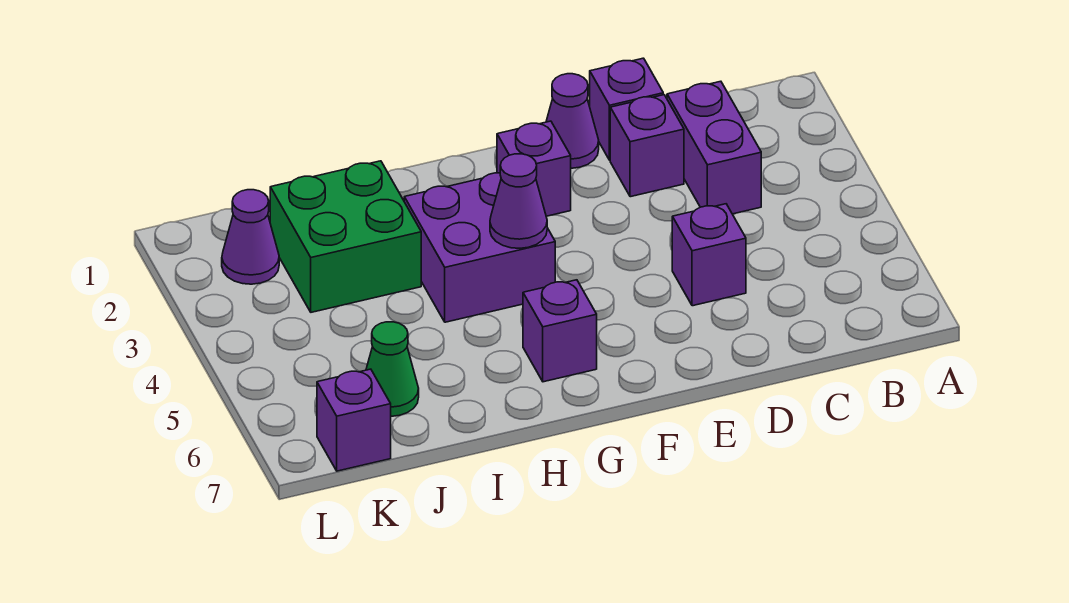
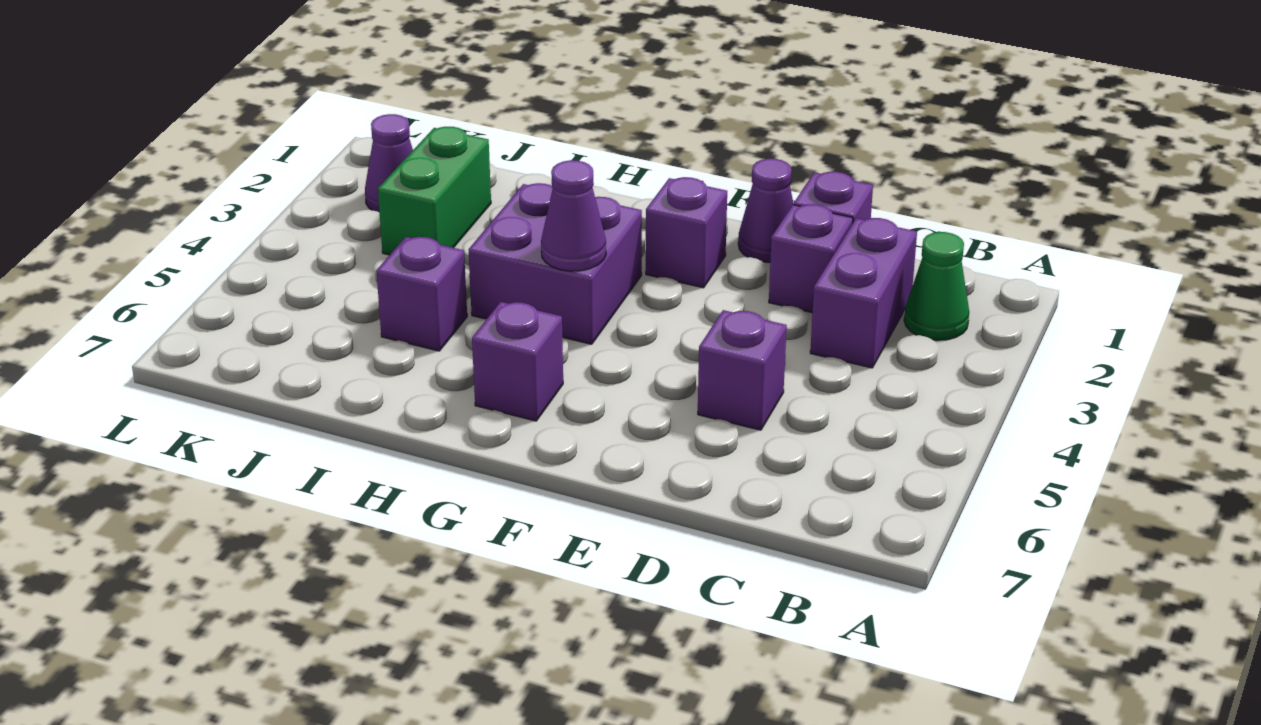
green brick I2:J3 level 1 -> green brick J2:J3 level 1
green cone J6 level 1 -> green cone B2 level 1
purple brick K7 level 1 -> purple brick I5 level 1

